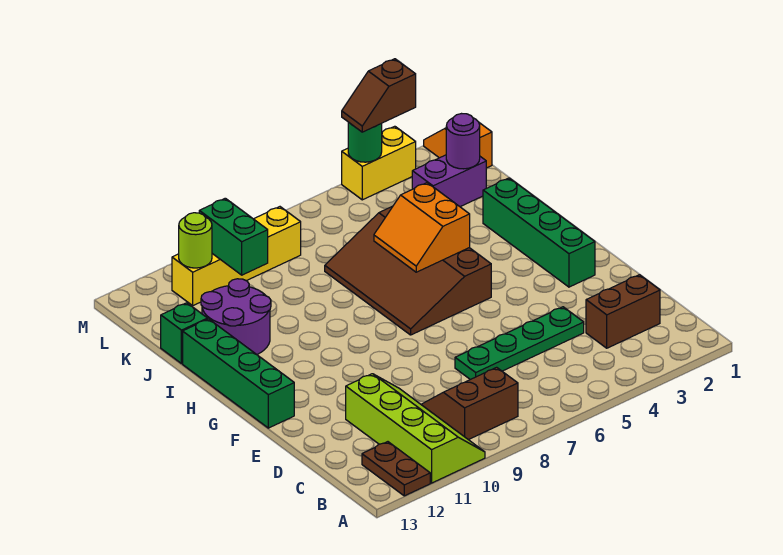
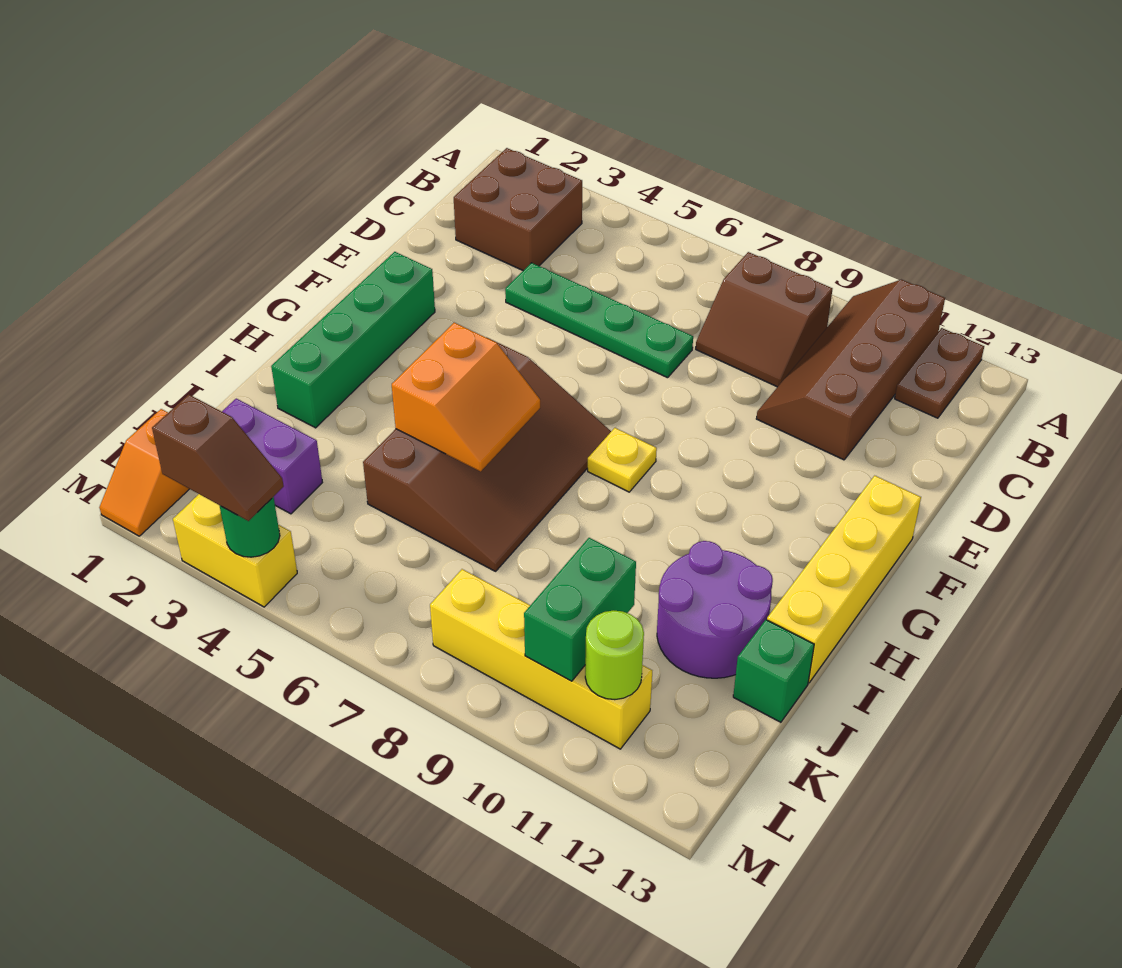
lime slope A10:D11 level 1 top 11 -> brown slope A10:D11 level 1 top 11
brown brick C2:C3 level 1 -> brown brick B2:C3 level 1
green brick F13:I13 level 1 -> yellow brick F13:I13 level 1
none -> yellow plate G8 level 1
purple round brick K2 level 2 -> none

